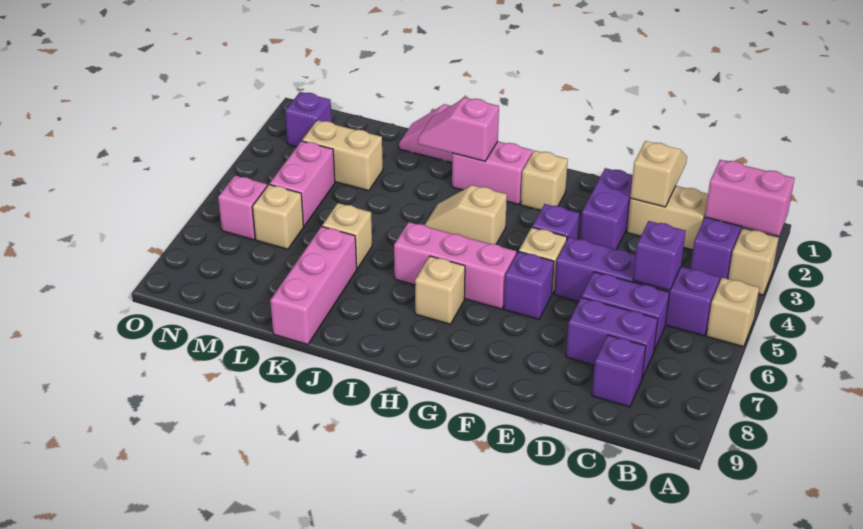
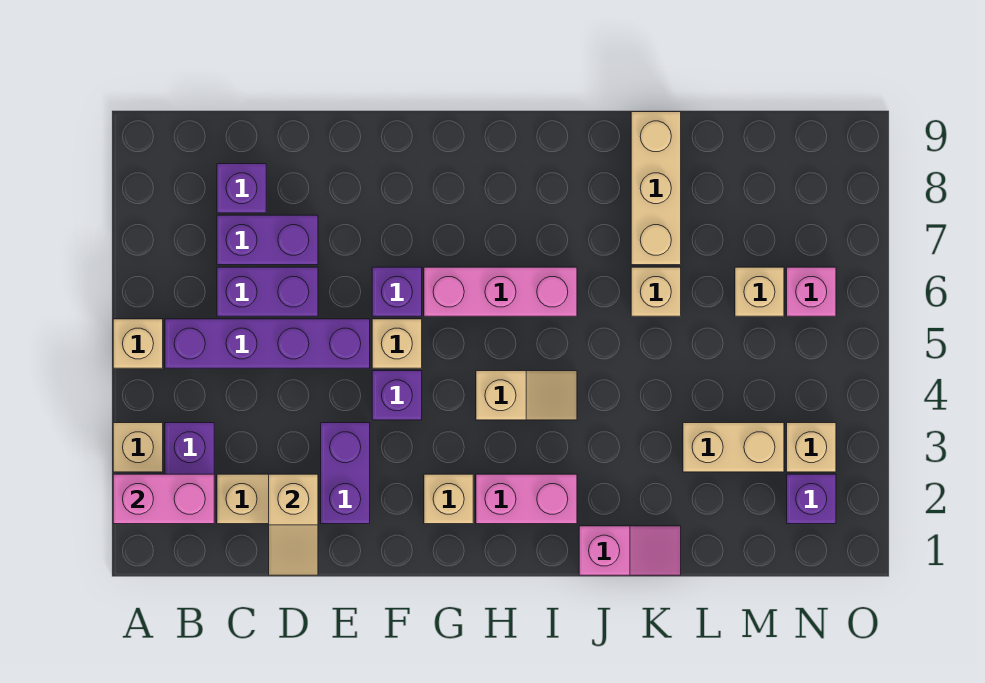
purple brick C5 level 2 -> none
tan brick H7 level 1 -> tan brick N3 level 1
pink slope I2:J2 level 2 top I -> none
pink brick K7:K9 level 1 -> tan brick K7:K9 level 1
pink brick M4:M5 level 1 -> none

